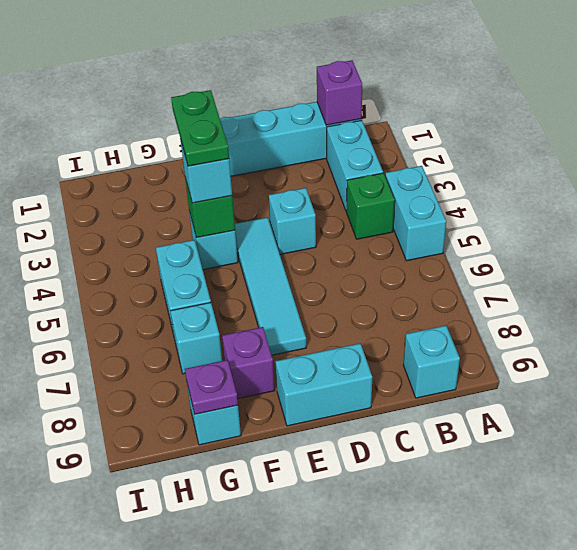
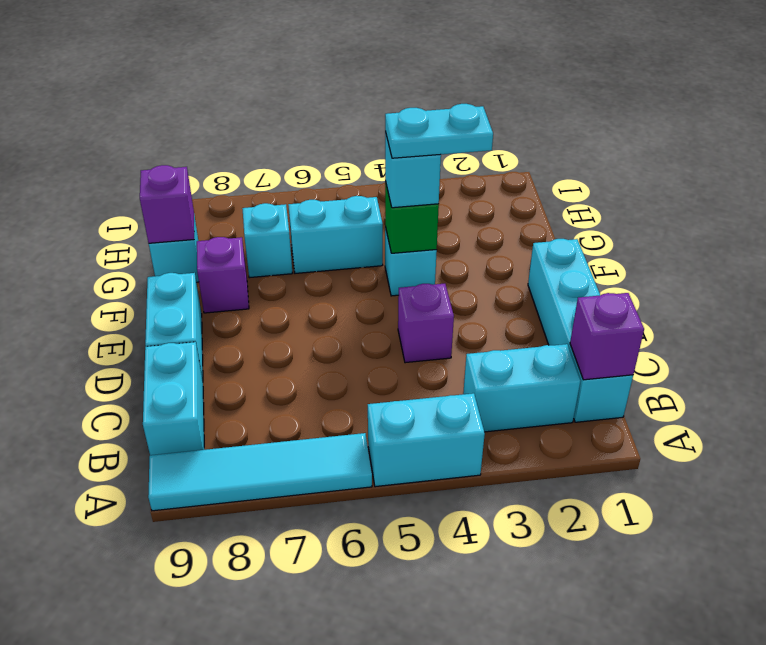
green brick B4 level 1 -> none
cyan brick B9 level 1 -> cyan brick B9:C9 level 1
cyan brick D4 level 1 -> purple brick D4 level 1
cyan tile E4:E7 level 1 -> cyan tile A6:A9 level 1
green plate F3:F4 level 4 -> cyan plate F3:F4 level 4
purple plate G9 level 2 -> purple brick G9 level 2

